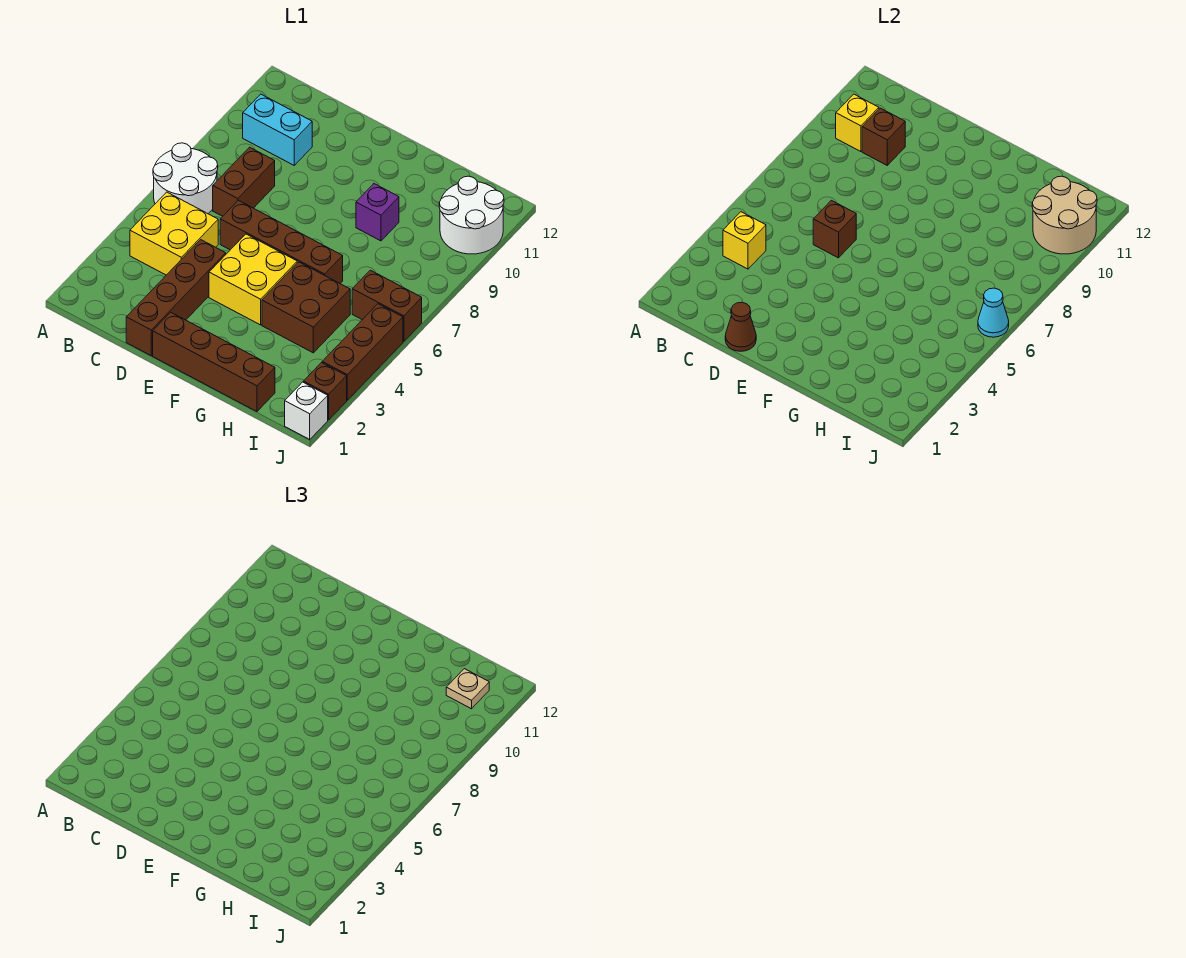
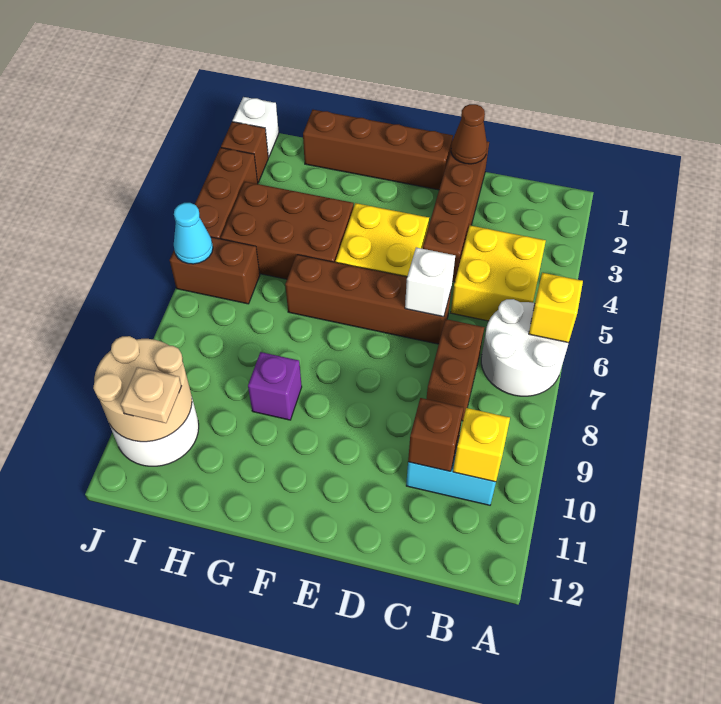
yellow brick B4 level 2 -> yellow brick A6 level 2
brown brick D6 level 2 -> white brick D6 level 2
brown brick G4:H5 level 1 -> brown brick G4:I5 level 1

